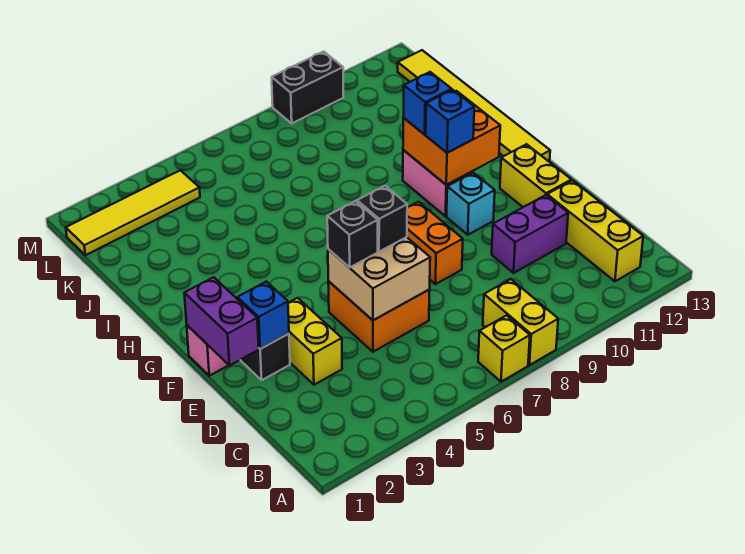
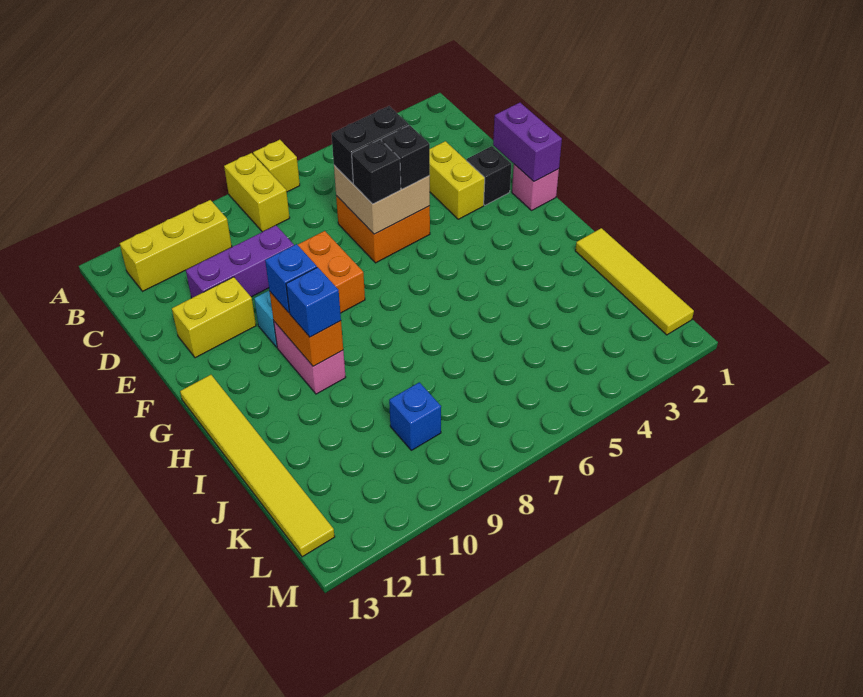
yellow brick B12:D12 level 1 -> yellow brick B10:B12 level 1
purple brick D10:D11 level 1 -> purple brick D9:D11 level 1
blue brick E2 level 2 -> blue brick K9 level 1
yellow brick E12:F12 level 1 -> yellow brick E11:E12 level 1
orange brick G10:H11 level 2 -> orange brick G10:H10 level 2
yellow tile L1:L4 level 1 -> yellow tile I1:L1 level 1
black brick M9:M10 level 1 -> black brick D5:D6 level 3

